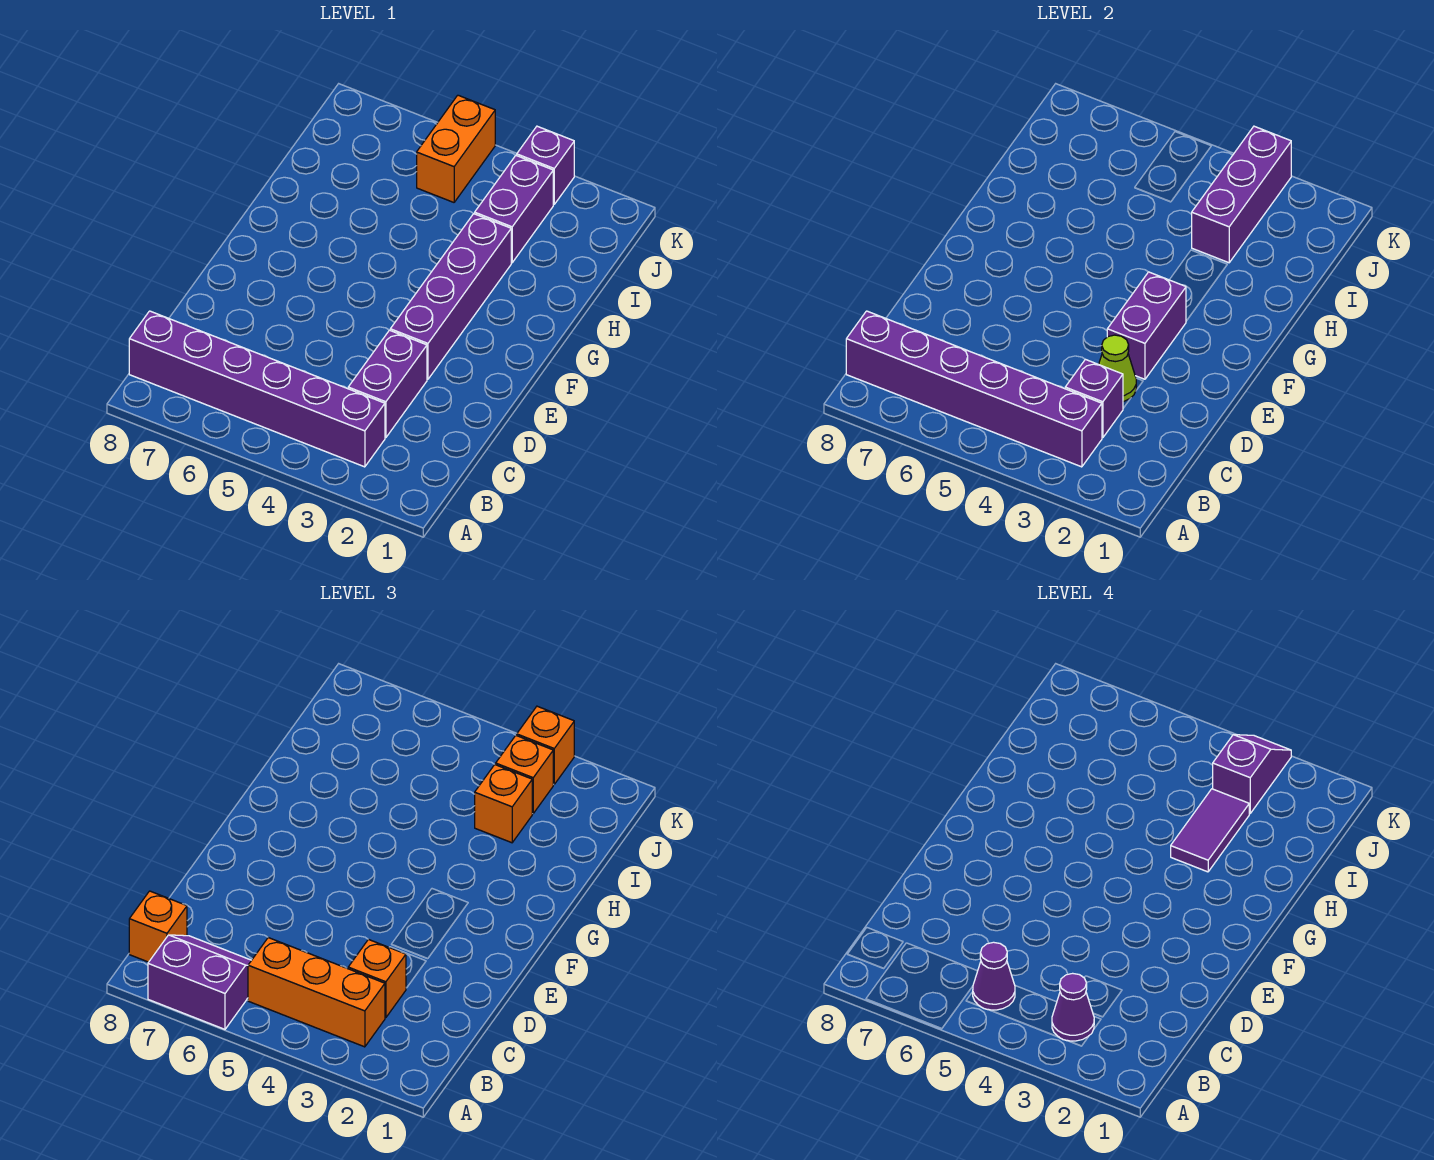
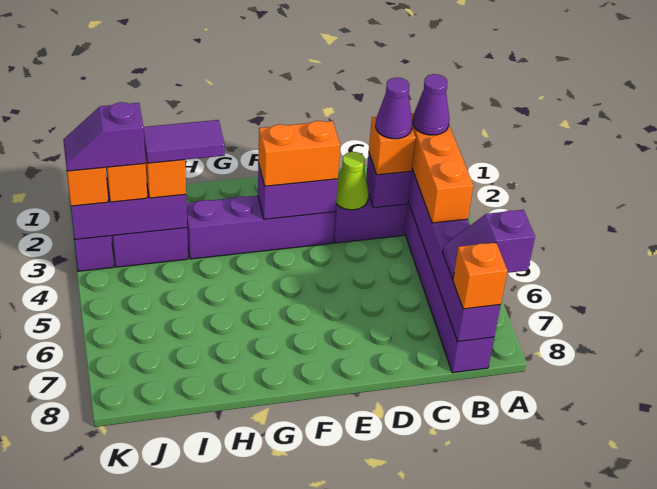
purple slope A6:B7 level 3 top A -> purple slope A7:B7 level 3 top A
purple cone B5 level 4 -> purple cone C3 level 4
orange brick J5:K5 level 1 -> orange brick E3:F3 level 3

